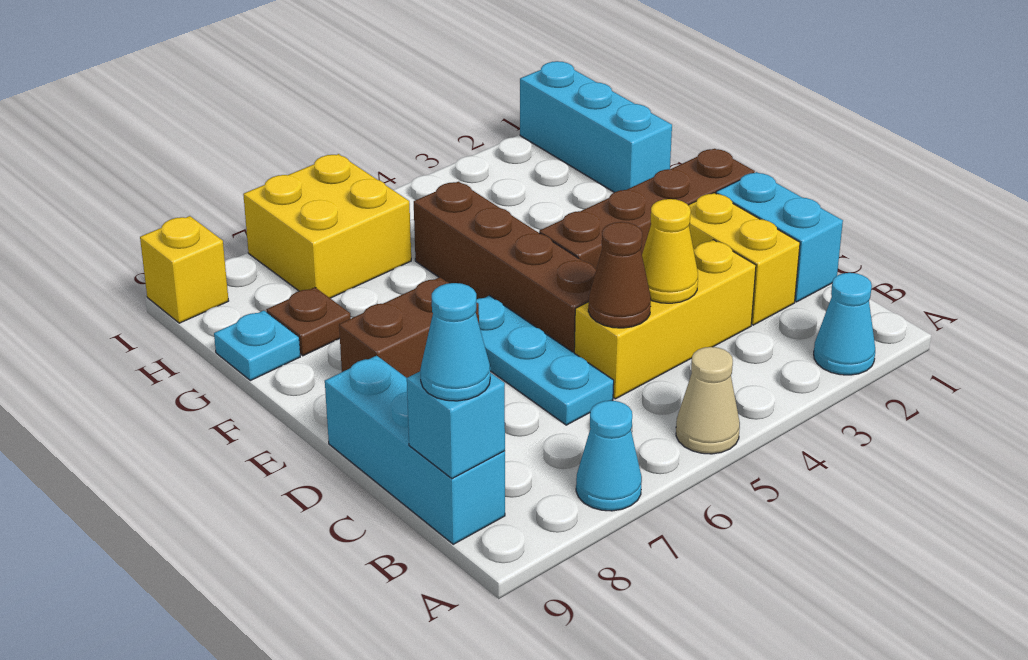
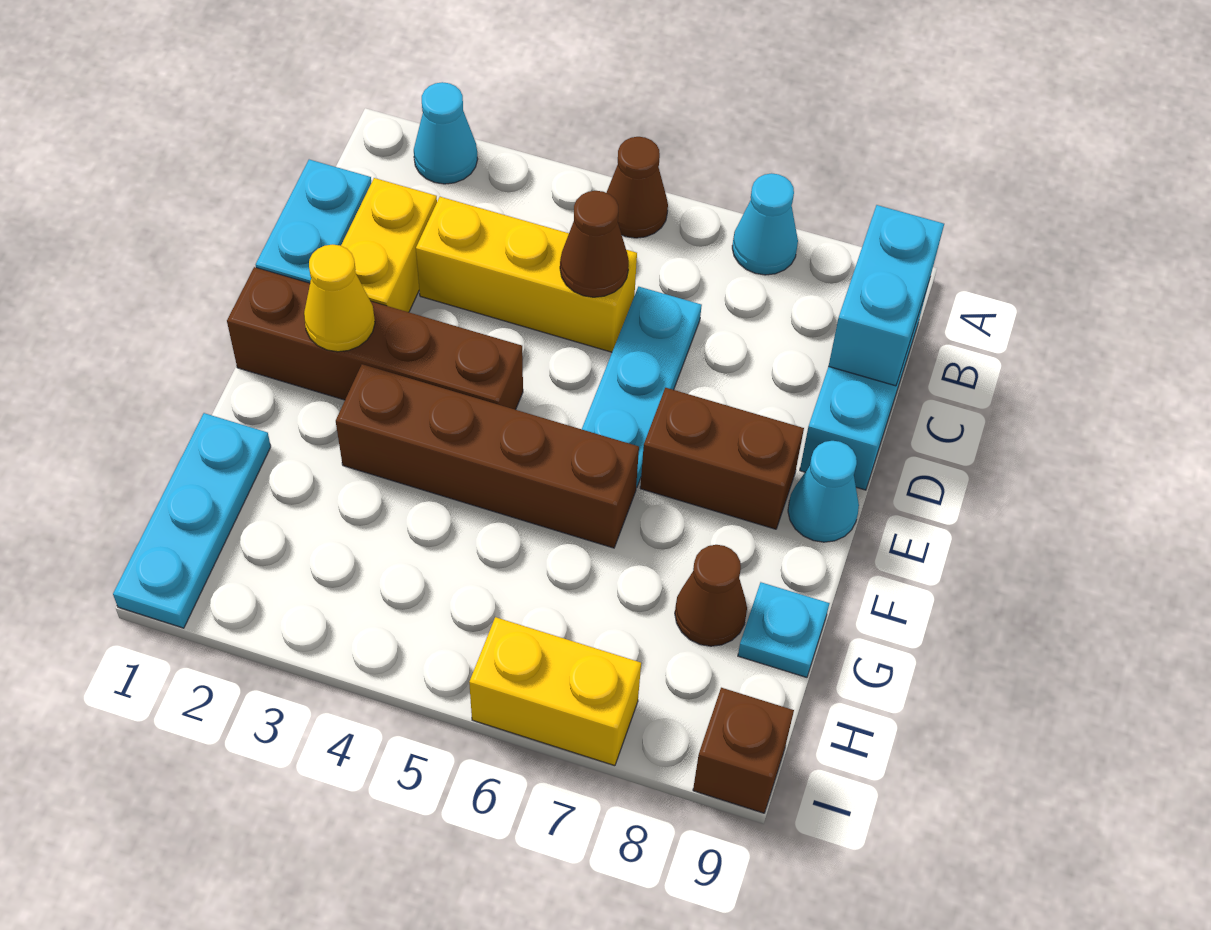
tan cone A5 level 1 -> brown cone A5 level 1
cyan brick B9 level 2 -> cyan brick B9:C9 level 2
cyan cone B9 level 3 -> cyan cone E9 level 1
yellow cone C4 level 2 -> yellow cone E2 level 2
brown brick D5:G5 level 1 -> brown brick F3:F6 level 1
cyan brick G1:I1 level 1 -> cyan plate G1:I1 level 1
brown plate G8 level 1 -> brown cone G8 level 1
yellow brick H6:I7 level 1 -> yellow brick I6:I7 level 1
yellow brick I9 level 1 -> brown brick I9 level 1

